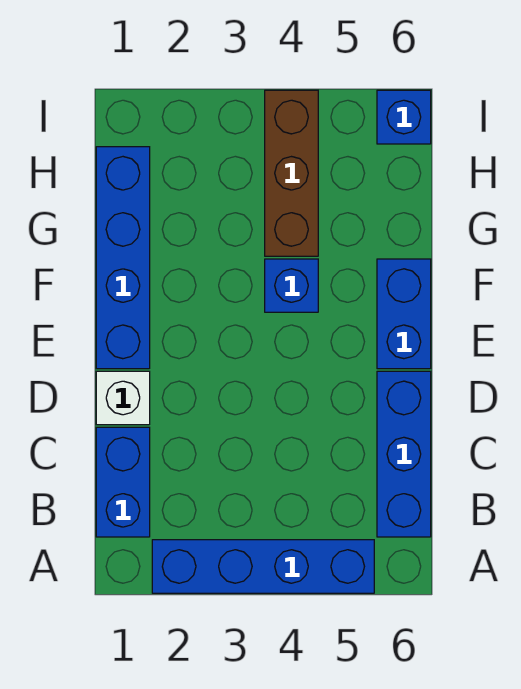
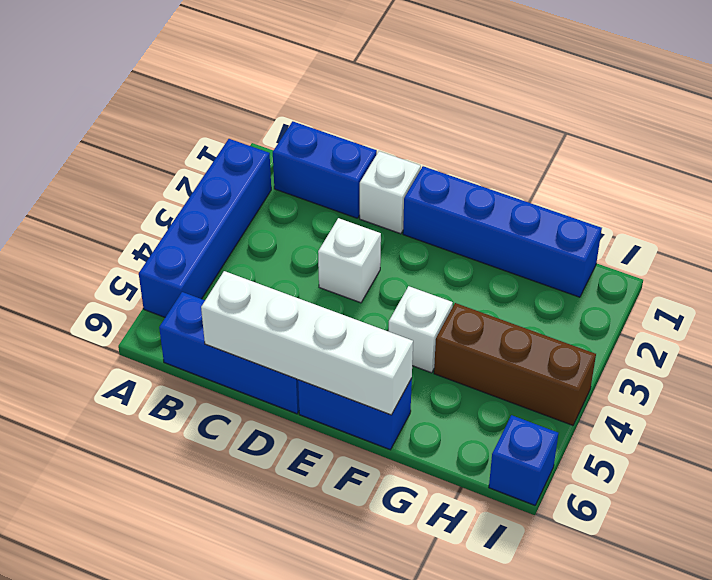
none -> white brick C6:F6 level 2
none -> white brick D3 level 1
blue brick F4 level 1 -> white brick F4 level 1

